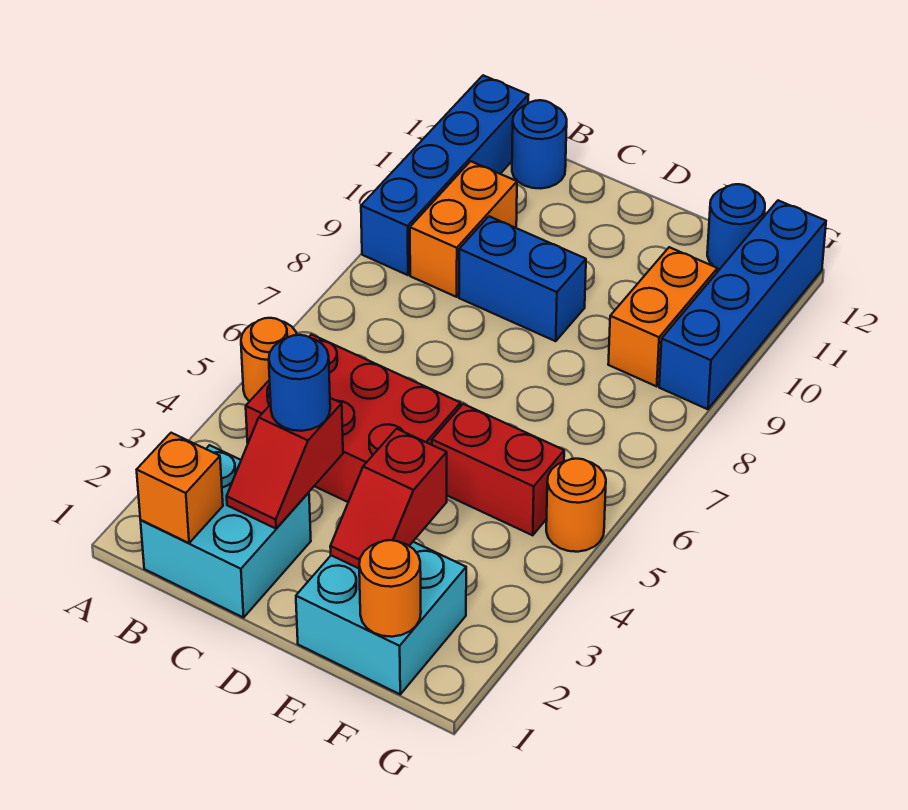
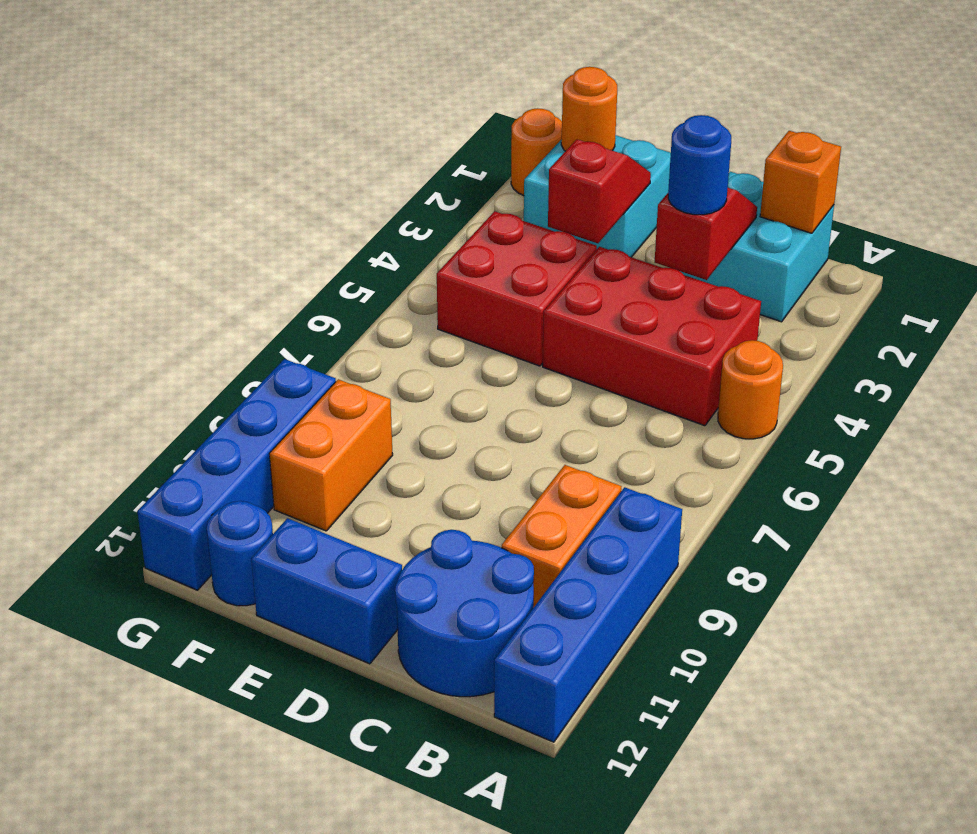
blue round brick B12 level 1 -> blue round brick B11:C12 level 1
blue brick C9:D9 level 1 -> blue brick D12:E12 level 1
red brick E5:F5 level 1 -> red brick E4:F5 level 1
orange round brick G5 level 1 -> orange round brick G1 level 1

